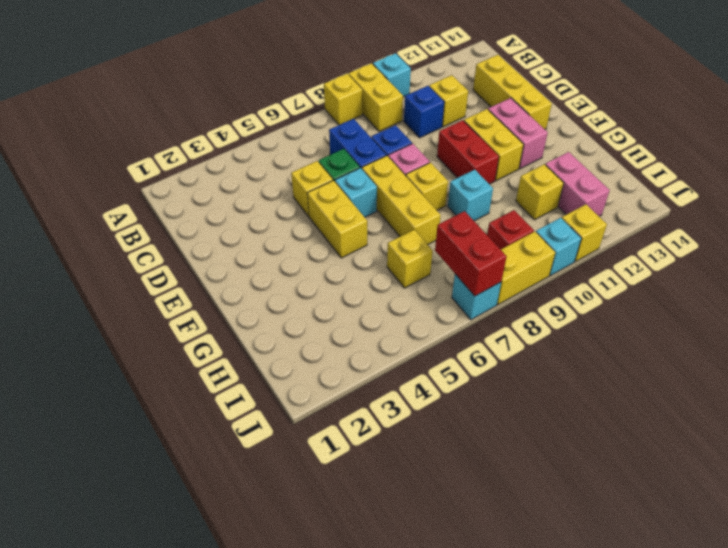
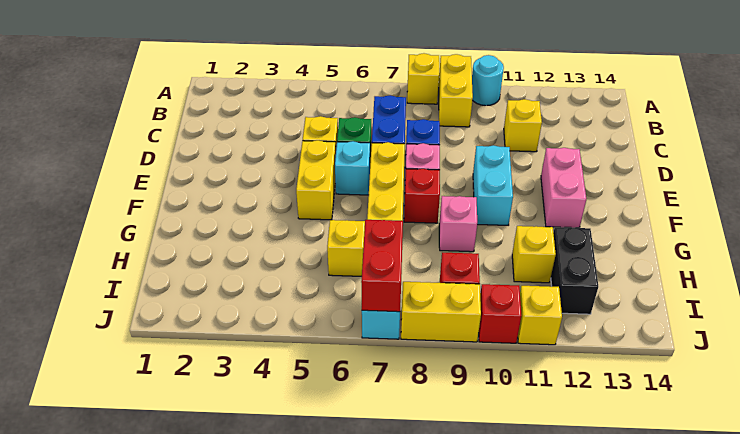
cyan brick A10 level 1 -> cyan round brick A10 level 1
blue brick C10 level 1 -> none
yellow brick C13:E13 level 1 -> none
red brick E10:F10 level 1 -> cyan brick E10:F10 level 1
yellow brick E11:F11 level 1 -> none
yellow brick F8 level 1 -> red brick F8 level 1
cyan brick G9 level 1 -> pink brick G9 level 1
pink brick H12:I12 level 1 -> black brick H12:I12 level 1
cyan brick J10 level 1 -> red brick J10 level 1

